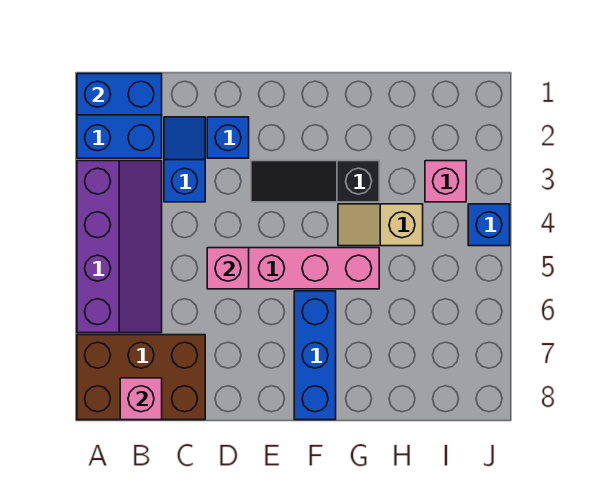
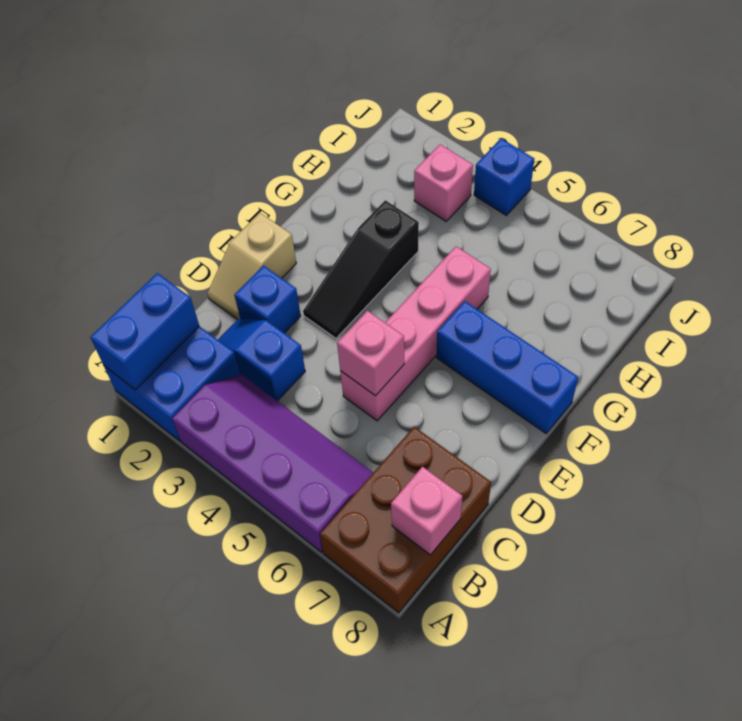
tan slope G4:H4 level 1 top H -> tan slope D1:E1 level 1 top E

